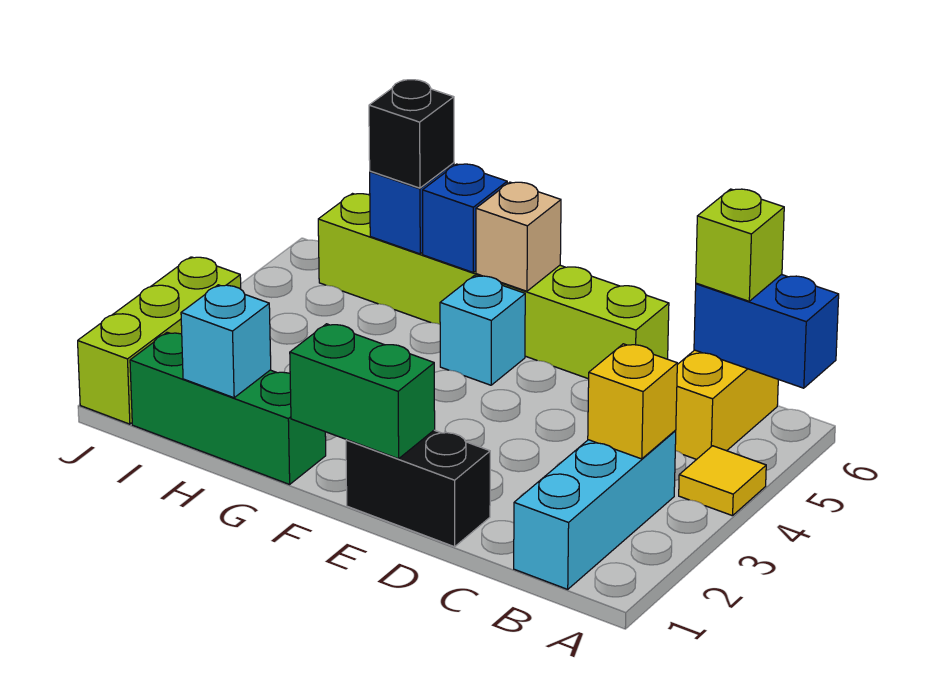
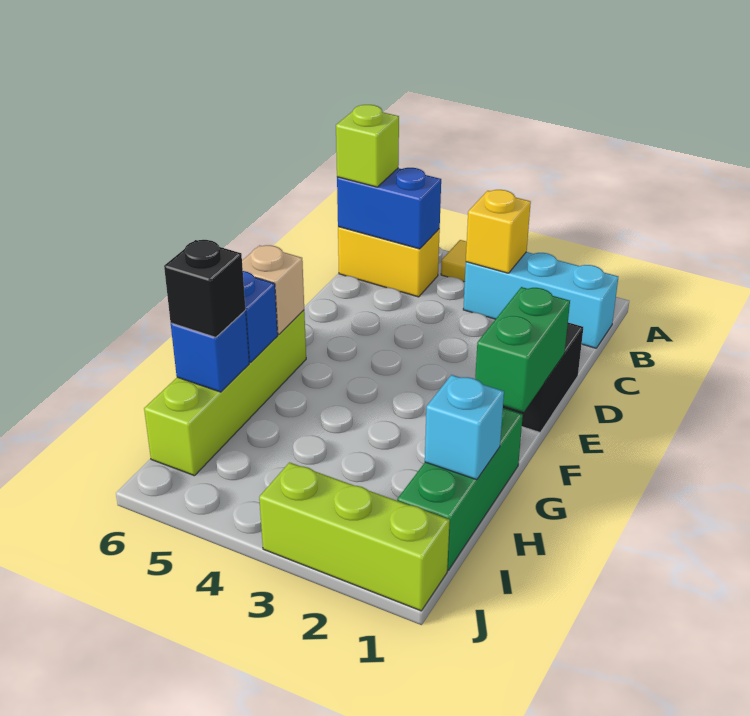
blue brick A6:B6 level 2 -> blue brick B5:B6 level 2
lime brick D6:I6 level 1 -> lime brick F6:I6 level 1
cyan brick F5 level 1 -> none

